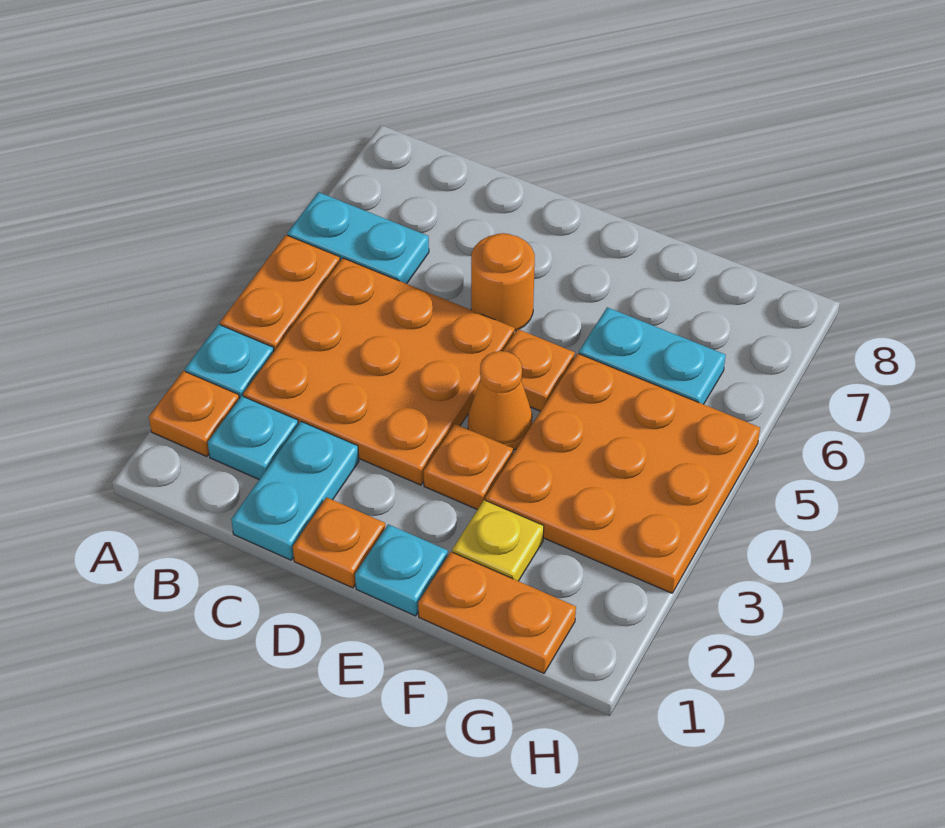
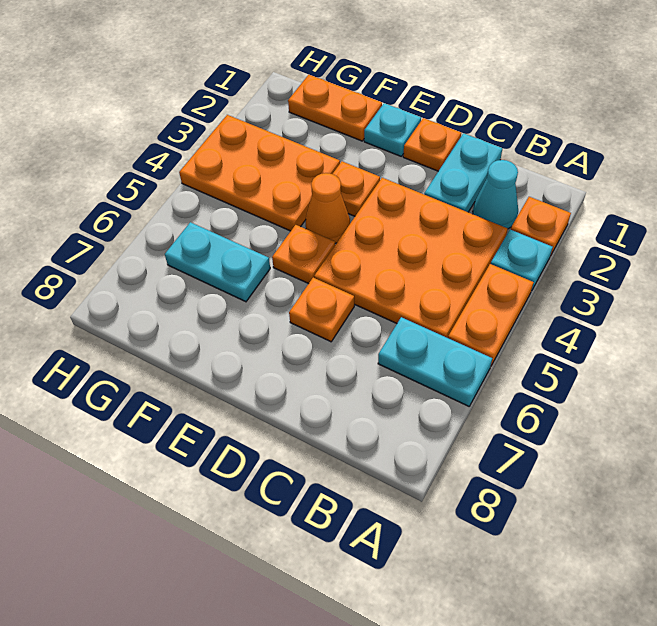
cyan plate B2 level 1 -> cyan cone B2 level 1
orange round brick D6 level 1 -> orange plate D6 level 1
yellow plate F2 level 1 -> none
orange plate F3:H5 level 1 -> orange plate F3:H4 level 1

